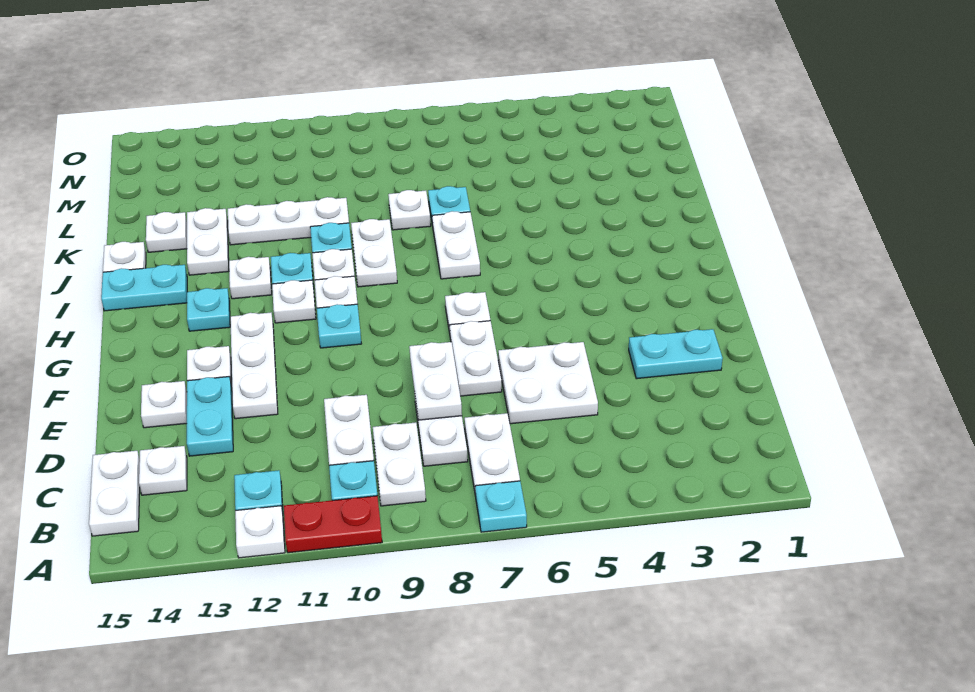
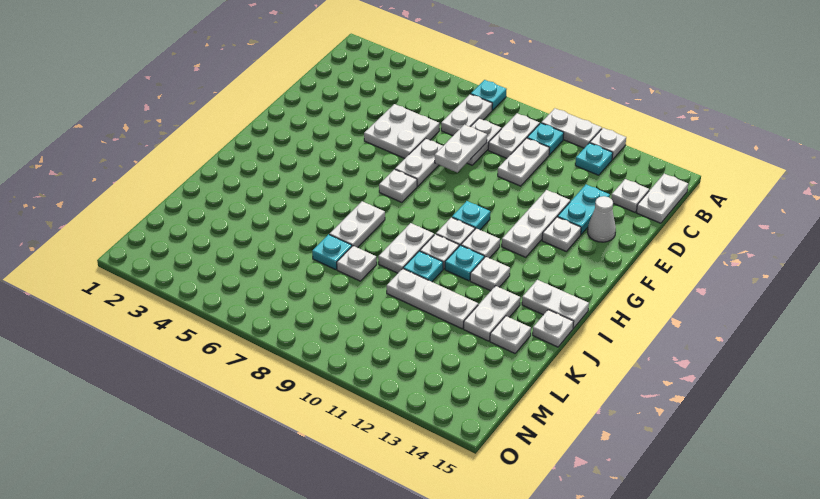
red plate A10:A11 level 1 -> white plate A10:A11 level 1
cyan plate E2:E3 level 1 -> none
white plate E14 level 1 -> white cone E14 level 1
cyan plate H13 level 1 -> none
cyan plate I14:I15 level 1 -> white plate I14:I15 level 1

